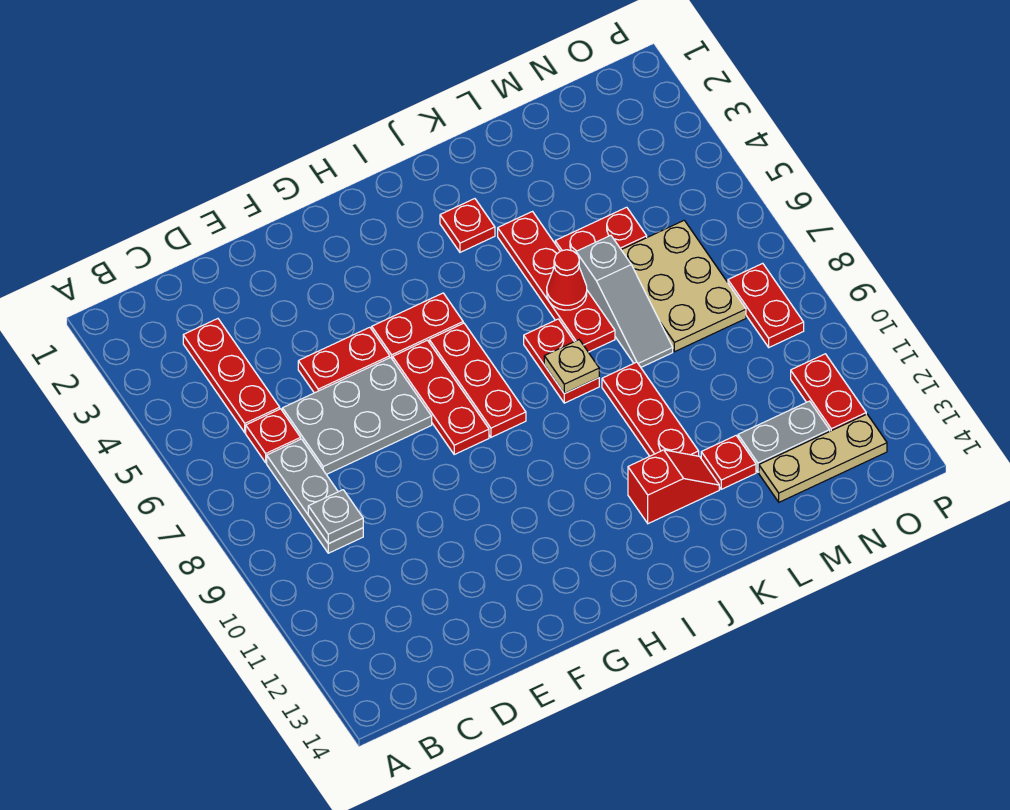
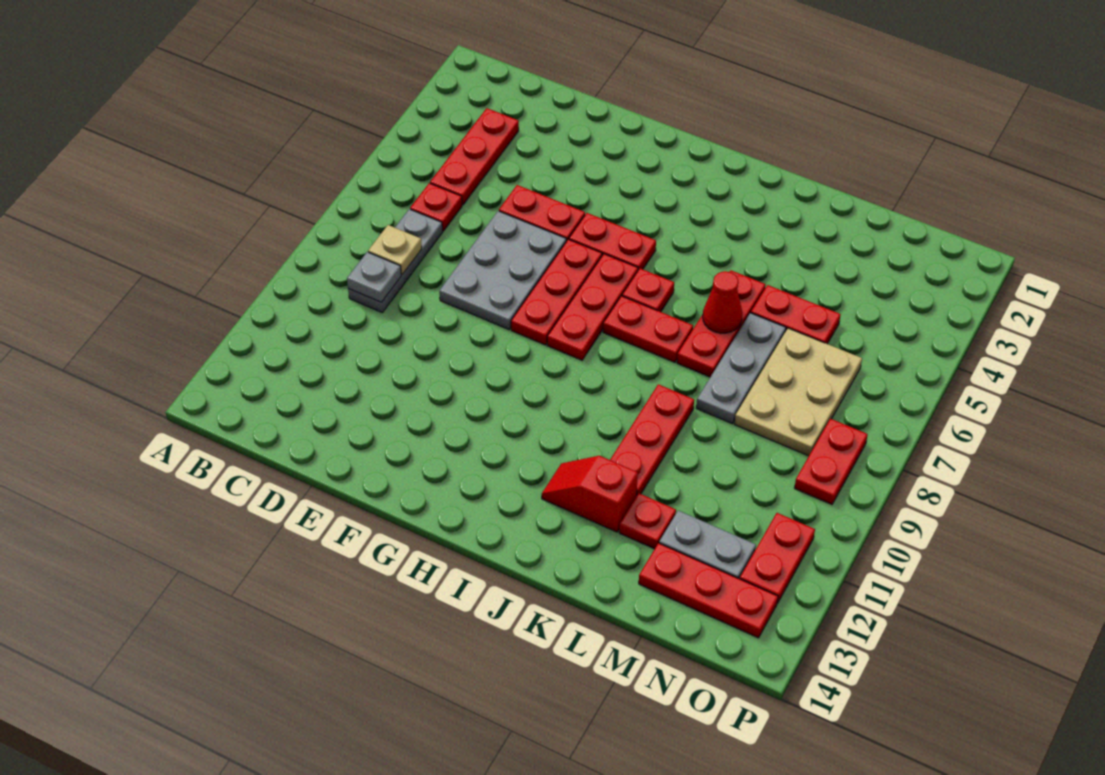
grey plate D6:F7 level 1 -> grey plate E6:F8 level 1
red plate J3 level 1 -> red plate I6 level 1
red plate J7:J8 level 1 -> red plate I7:J7 level 1
tan plate J8 level 2 -> tan plate C8 level 2
red slope J12:K12 level 1 top J -> red slope J12:K12 level 1 top K
red plate K4:K7 level 1 -> red plate K5:K7 level 1
grey slope L6:L8 level 1 top 6 -> grey plate L6:L8 level 1
tan plate M13:O13 level 1 -> red plate M13:O13 level 1

